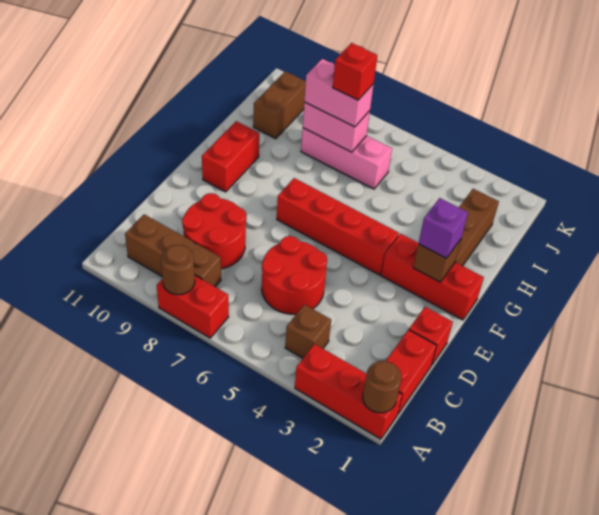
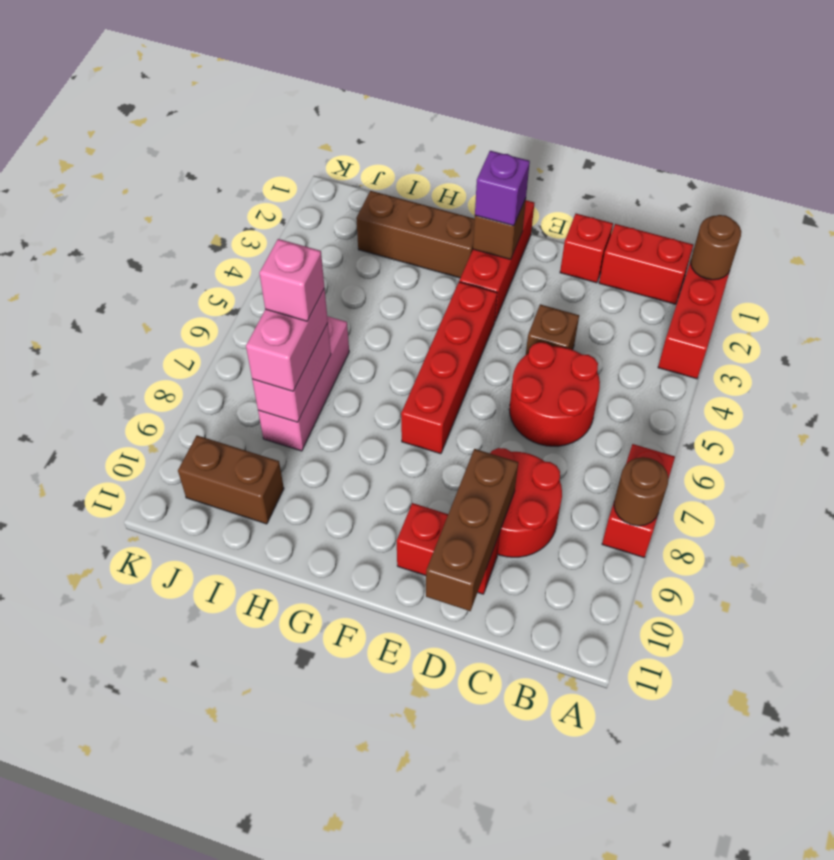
brown brick B4 level 1 -> brown brick D4 level 1
brown brick B8:B10 level 1 -> brown brick D9:D11 level 2
red brick F10:G10 level 1 -> red brick D10:E10 level 1
red brick I7 level 4 -> pink brick I7 level 4

